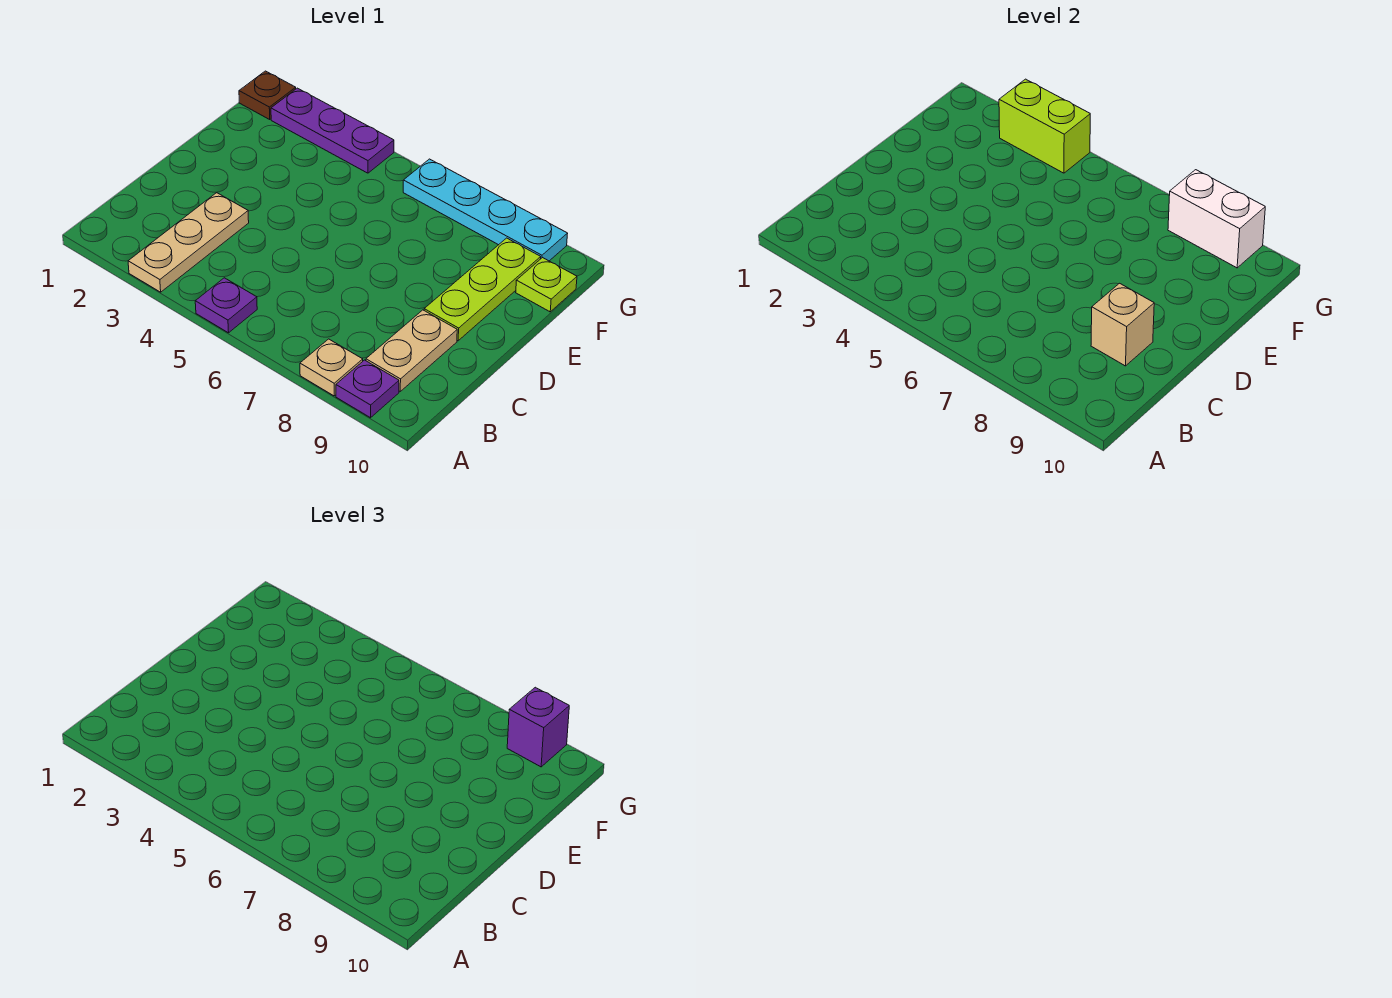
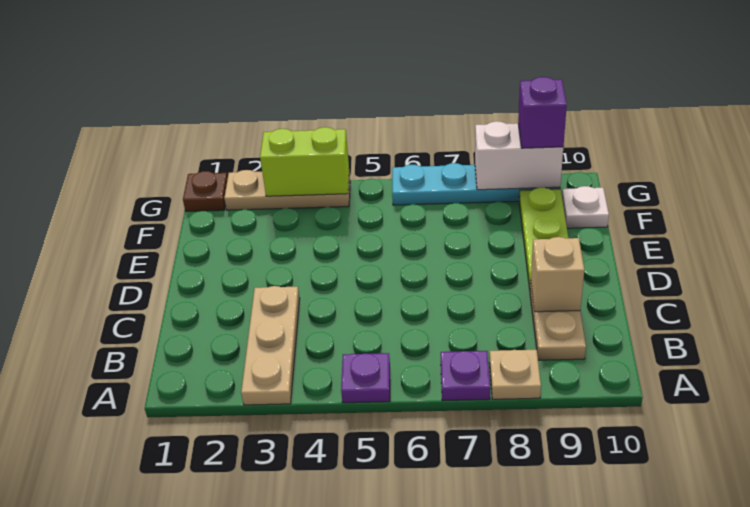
purple plate A9 level 1 -> purple plate A7 level 1
lime plate F10 level 1 -> white plate F10 level 1
purple plate G2:G4 level 1 -> tan plate G2:G4 level 1

